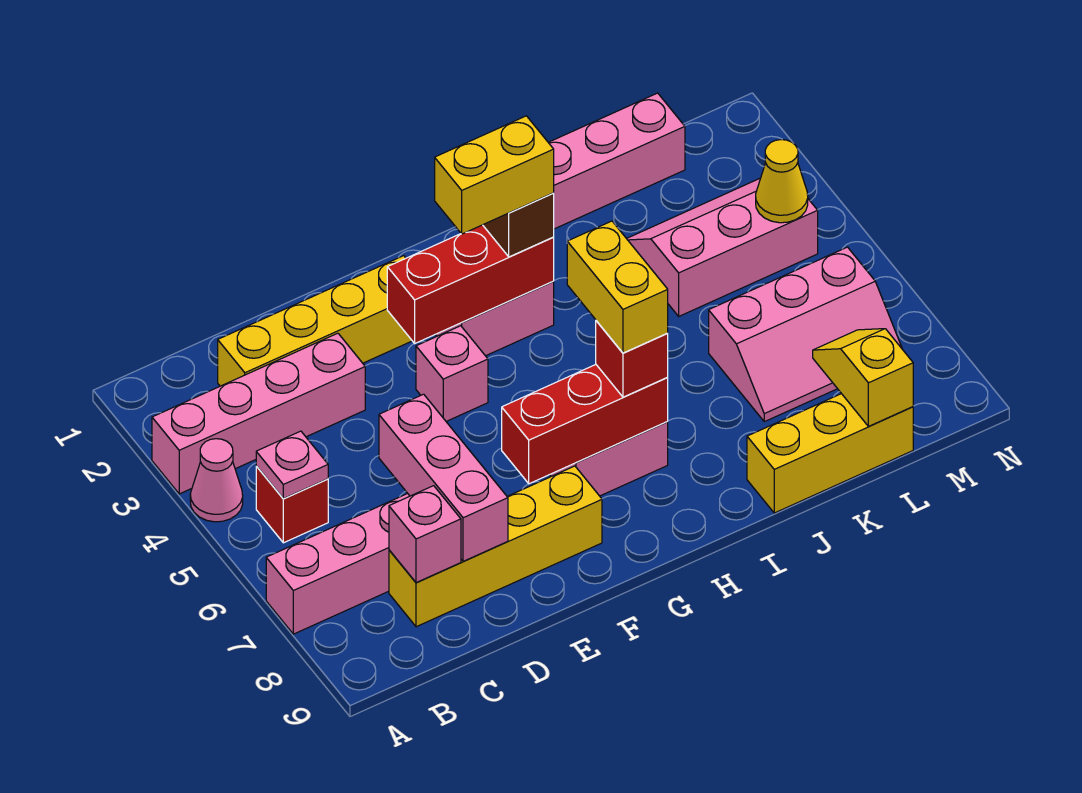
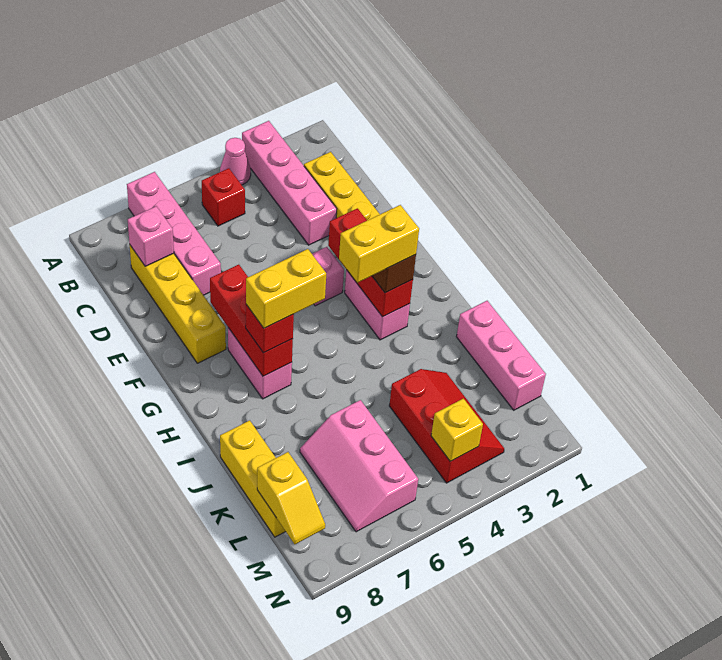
pink plate B5 level 2 -> none
pink brick D6:D8 level 2 -> none
yellow brick G3:H3 level 4 -> yellow brick H3:H4 level 4
pink slope K3:M4 level 1 top 4 -> red slope K3:M4 level 1 top 4
yellow slope L8:L9 level 2 top 9 -> yellow slope L9:M9 level 2 top L
yellow cone M4 level 2 -> yellow brick M4 level 2

